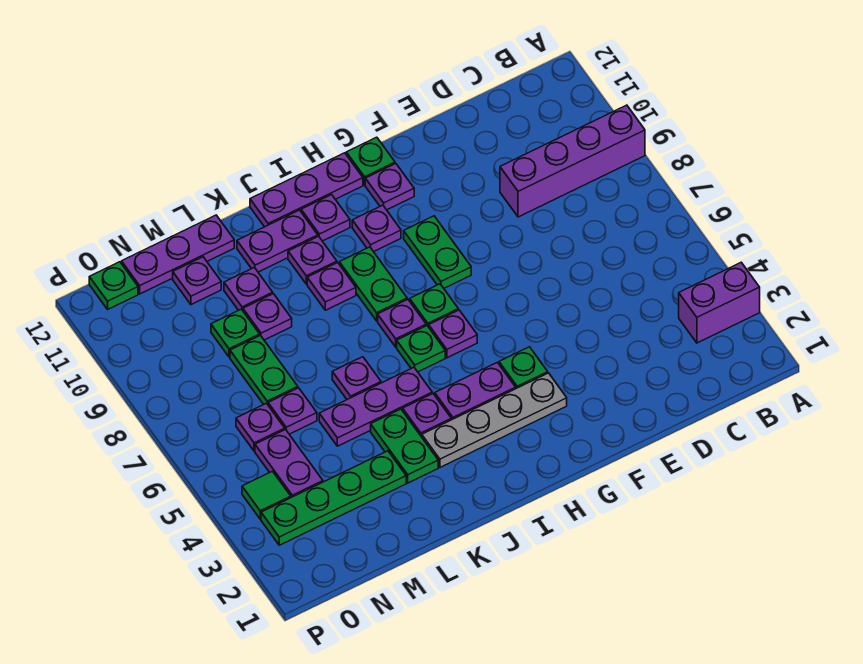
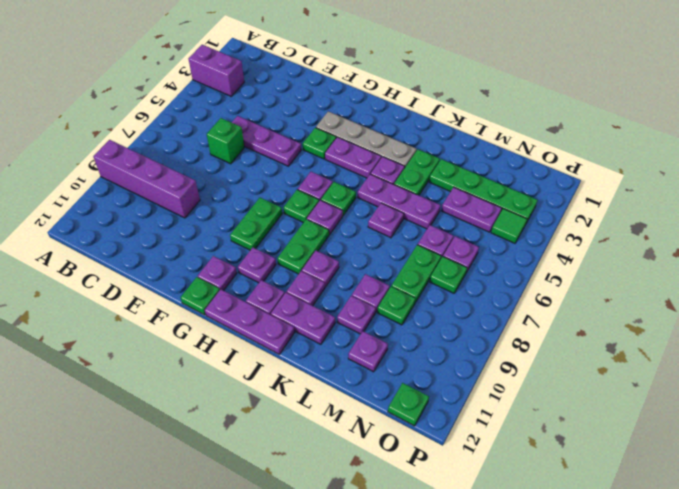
none -> green brick D6 level 1
purple plate L12:N12 level 1 -> purple plate D5:F5 level 1
purple plate N4:N5 level 1 -> purple plate M4:N4 level 1
none -> green plate N7 level 1

